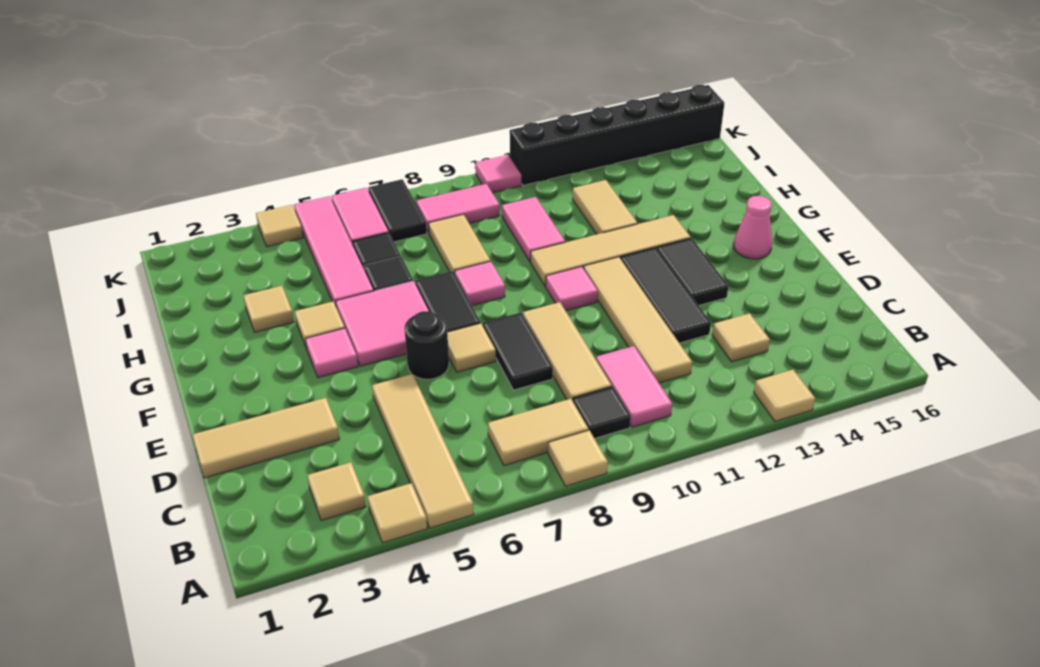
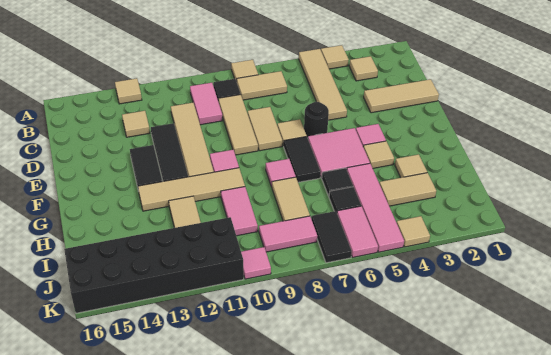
black tile D8:E8 level 1 -> tan tile D8:E8 level 1
pink cone F15 level 1 -> none
none -> tan tile I3:I4 level 1
black brick K11:K16 level 1 -> black brick J11:K16 level 1

